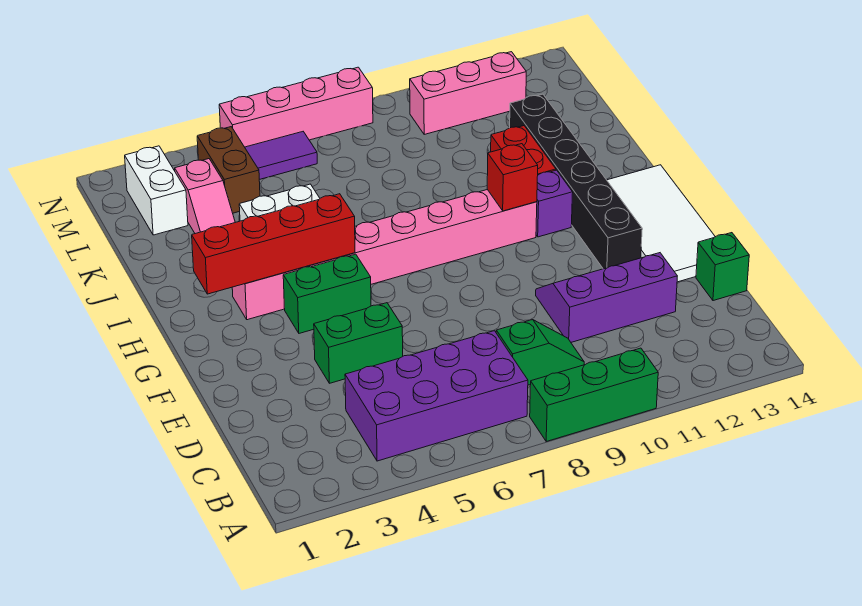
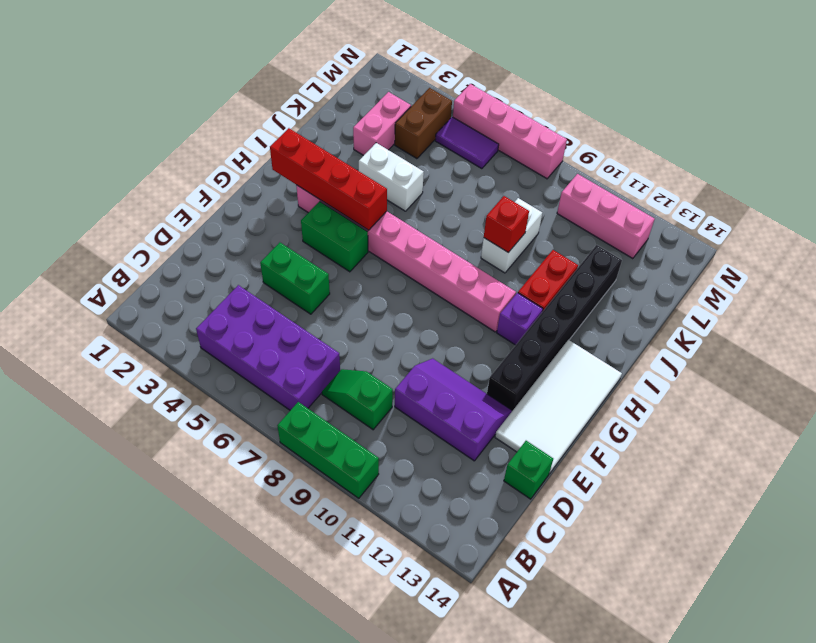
green slope C8:C9 level 1 top 8 -> green slope C8:C9 level 1 top 9
red brick H10 level 2 -> red brick J9 level 2
pink slope K3:L3 level 1 top L -> pink brick K3:L3 level 1
white brick L2:M2 level 1 -> white brick J9:K9 level 1

